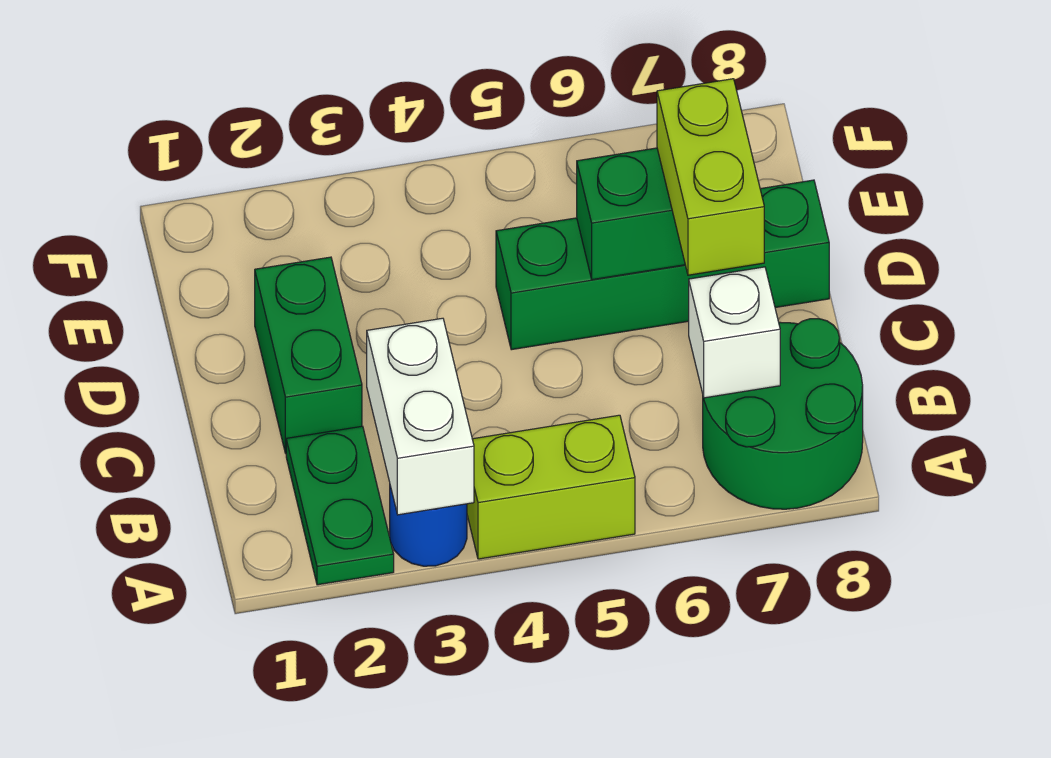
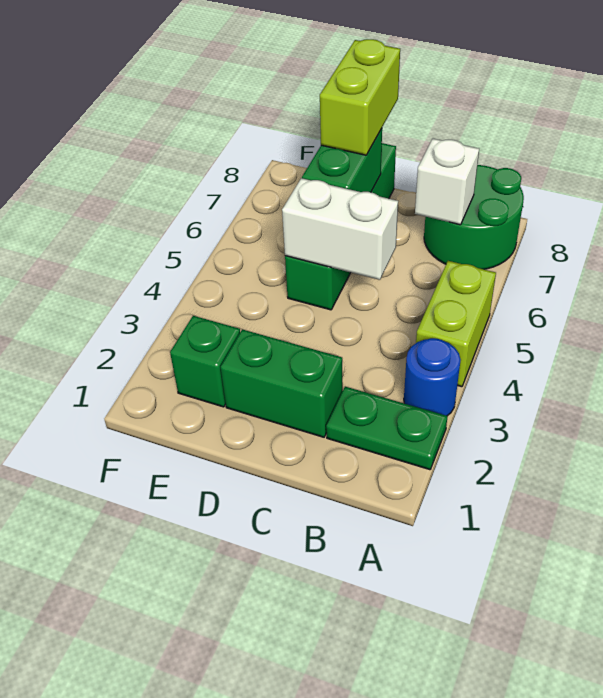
white brick A3:B3 level 2 -> white brick C5:D5 level 2
lime brick C7:D7 level 3 -> lime brick D7:D8 level 3
none -> green brick E2 level 1

